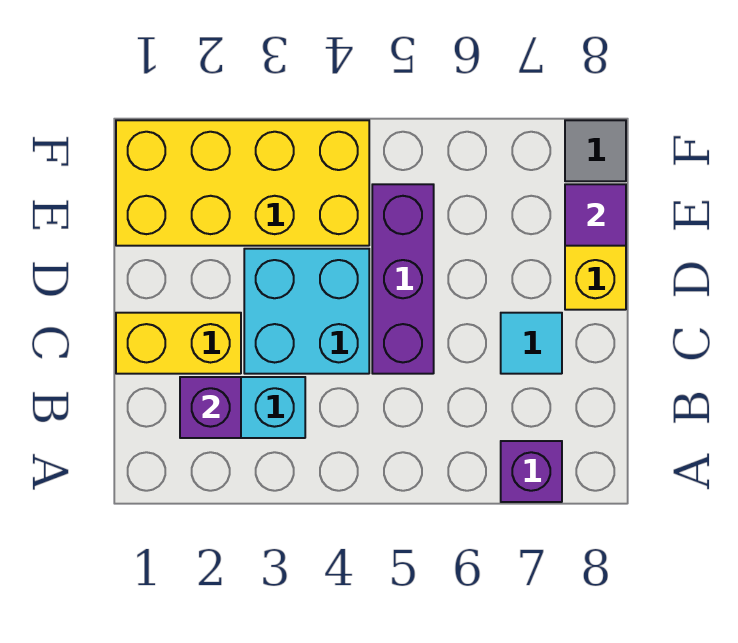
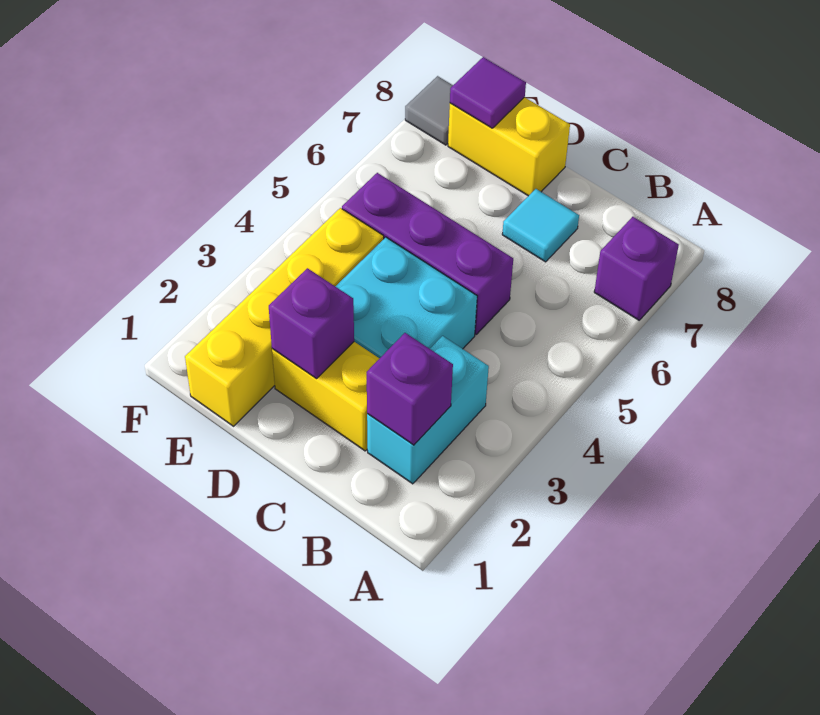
yellow brick C1:C2 level 1 -> yellow brick C2:D2 level 1
none -> purple brick D2 level 2
yellow brick E1:F4 level 1 -> yellow brick E1:E4 level 1

